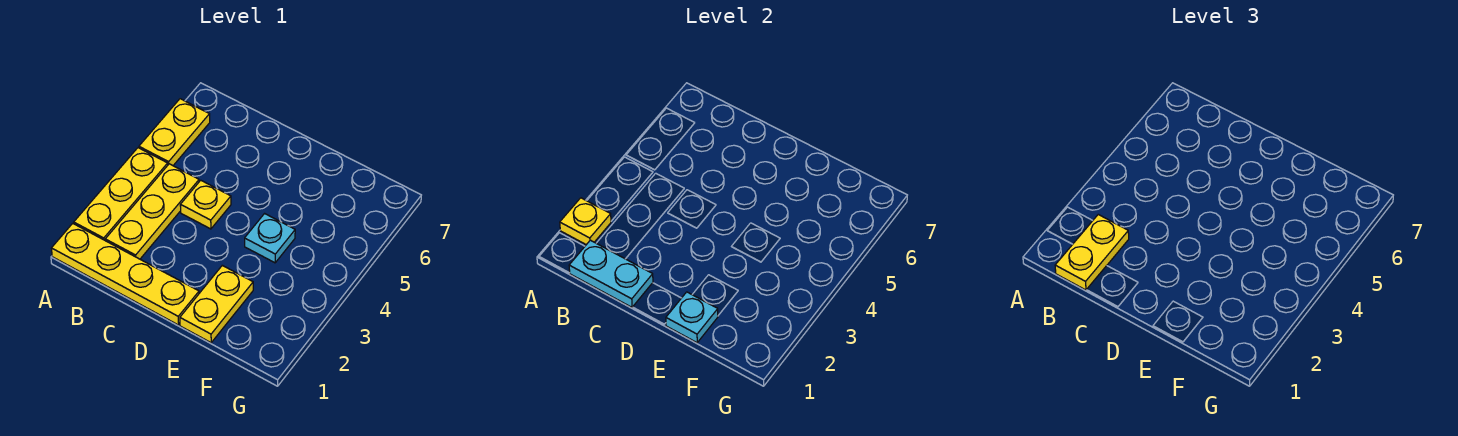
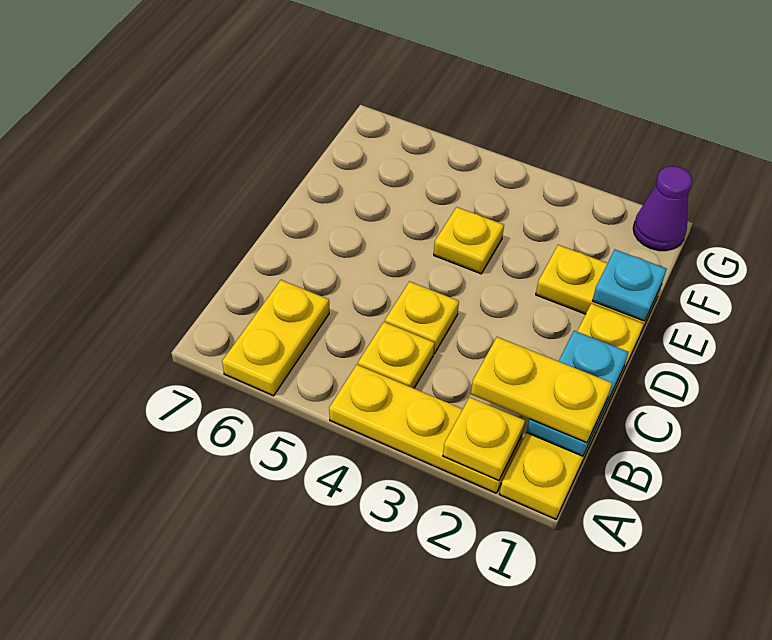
yellow plate A5:A6 level 1 -> yellow plate A6:B6 level 1
yellow plate B2:B4 level 1 -> yellow plate B4 level 1
cyan plate E4 level 1 -> yellow plate E4 level 1
none -> purple cone G1 level 1

